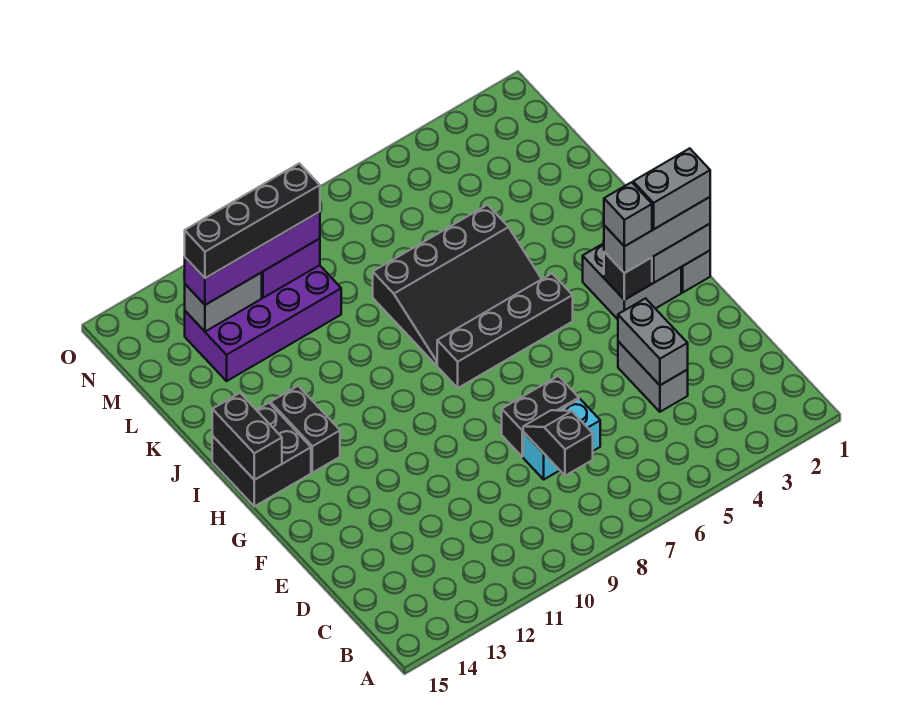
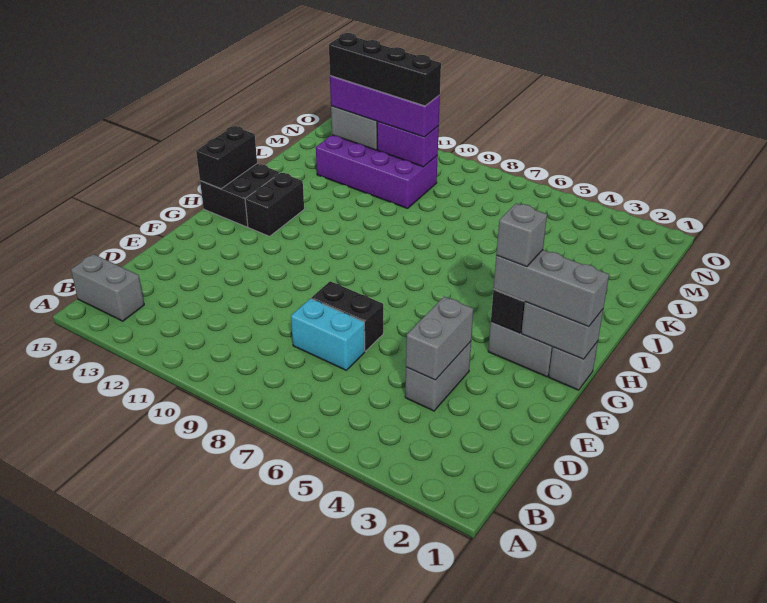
black slope C8:D8 level 2 top C -> none
grey brick G1:G2 level 4 -> grey brick B14:B15 level 1
black brick H5:H8 level 1 -> none
black slope I5:K8 level 1 top K -> none

